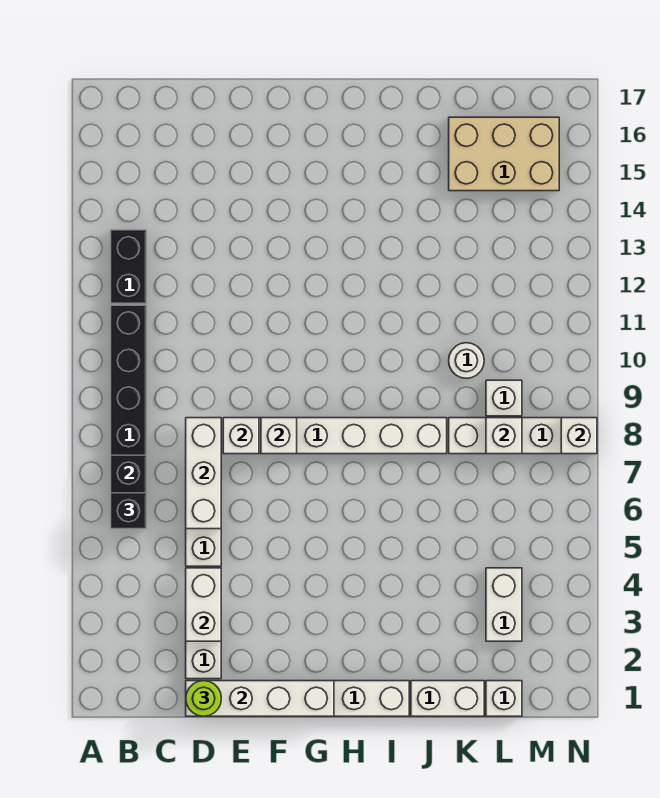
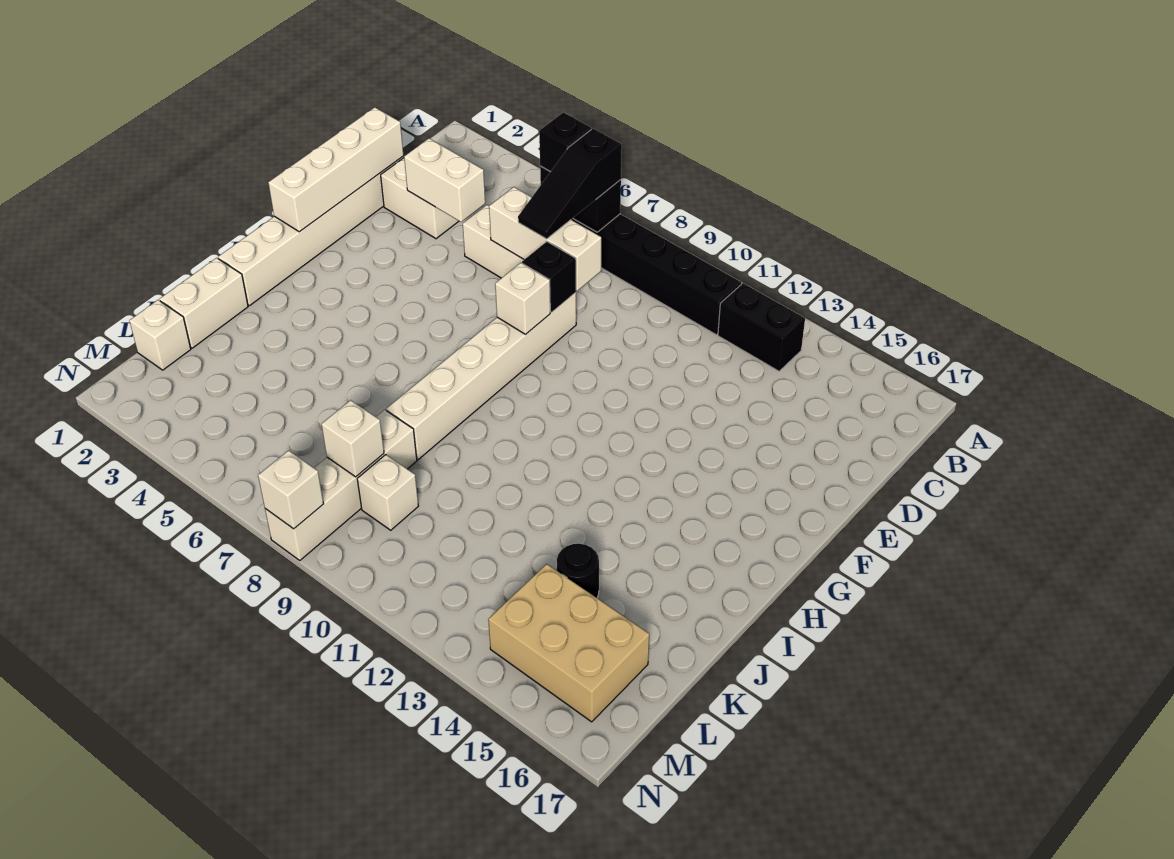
none -> black slope B7:D7 level 3 top B
lime round brick D1 level 3 -> none
white brick E8 level 2 -> black brick E8 level 2
white round brick K10 level 1 -> none
none -> black round brick K14 level 1
tan brick K15:M16 level 1 -> tan brick L14:M16 level 1
white brick L3:L4 level 1 -> none

